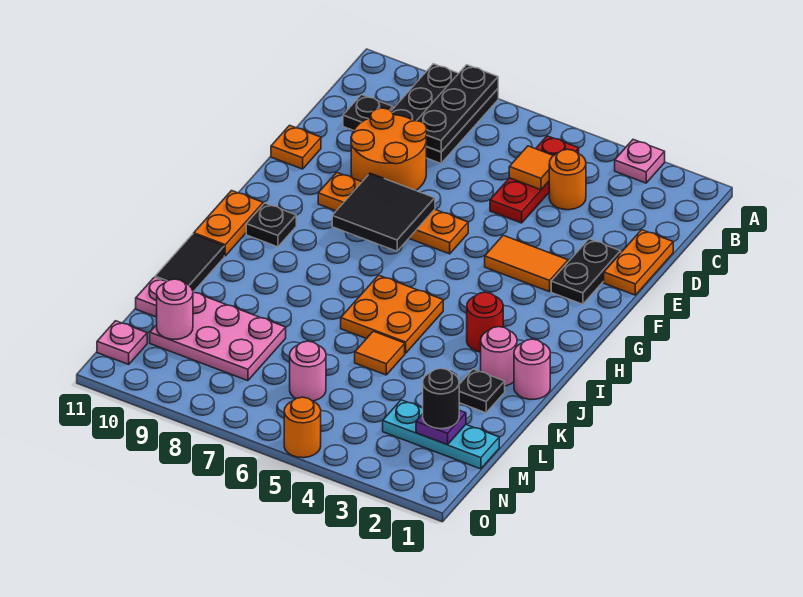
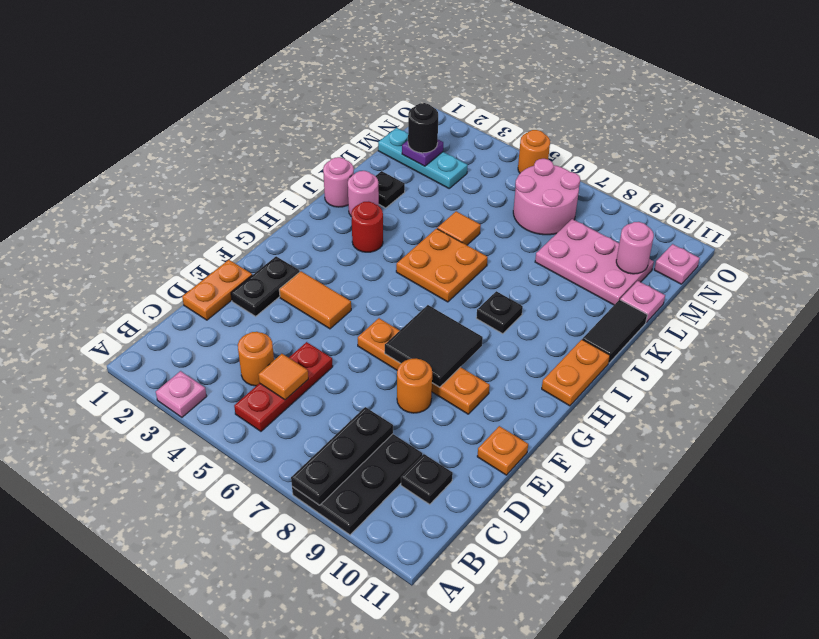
orange round brick D8:E9 level 1 -> orange round brick E8 level 1
black plate H10 level 1 -> black plate I8 level 1
pink round brick M6 level 1 -> pink round brick M6:N7 level 1

